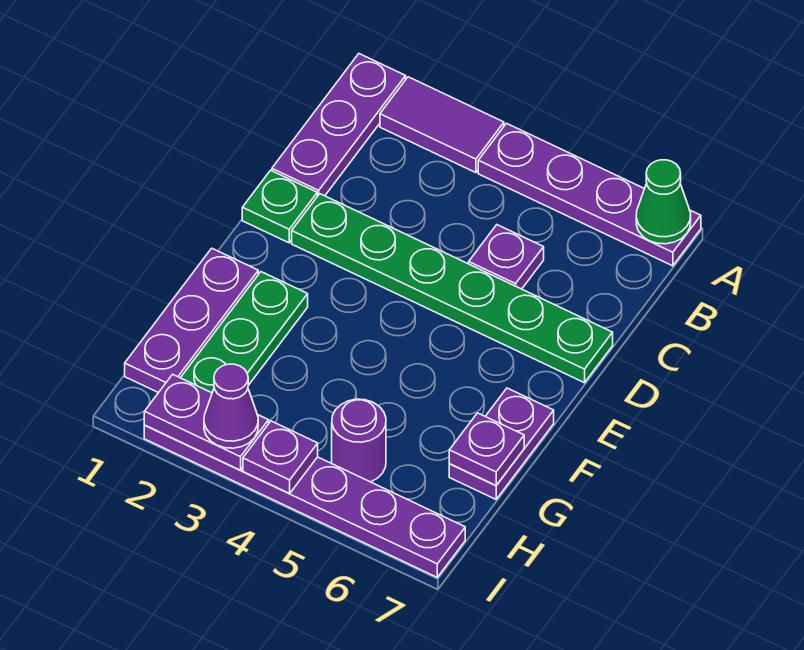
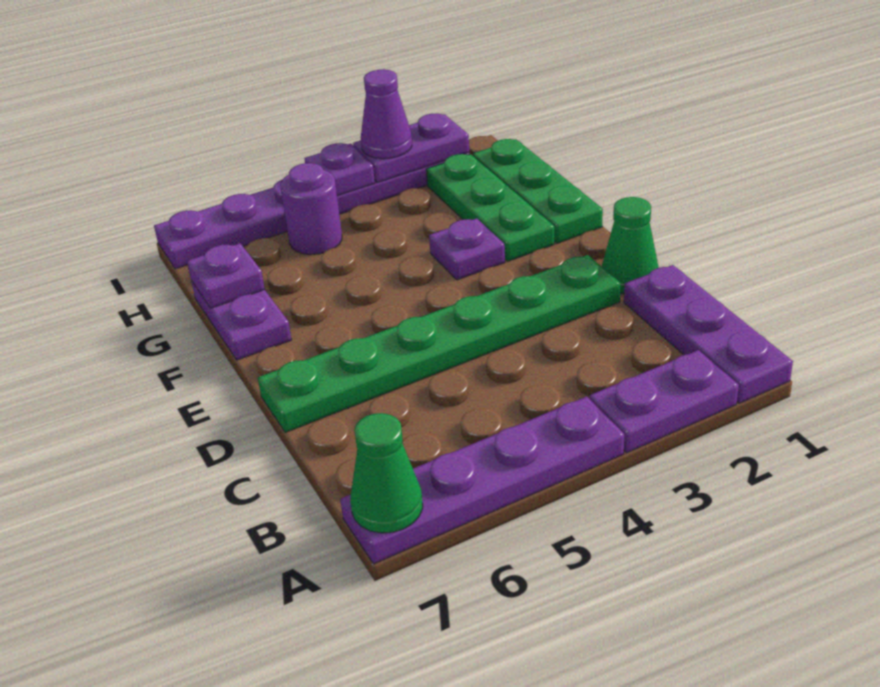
purple tile A2:A3 level 1 -> purple plate A2:A3 level 1
purple plate C5 level 1 -> purple plate F3 level 1
green plate D1 level 1 -> green cone D1 level 1
purple plate F1:H1 level 1 -> green plate F1:H1 level 1

